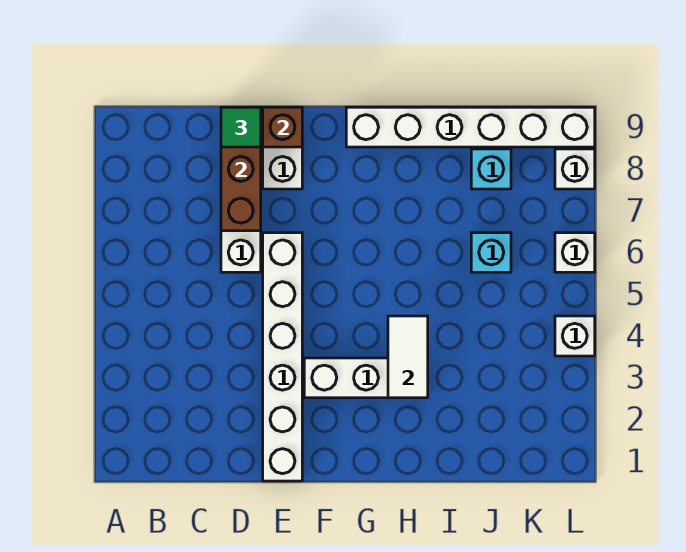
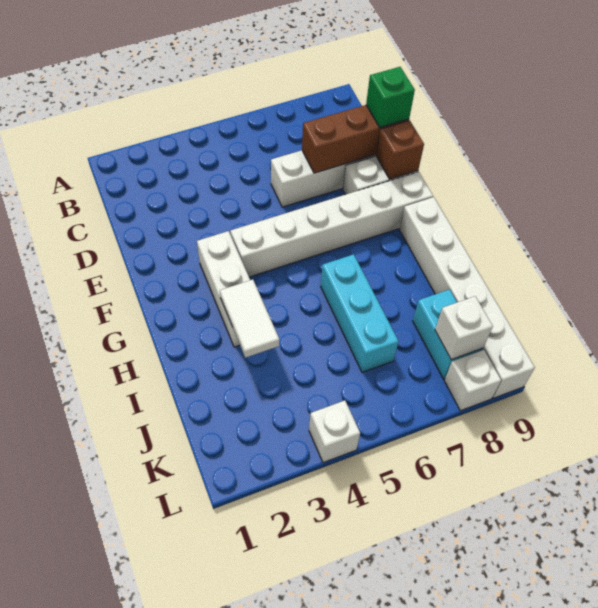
green tile D9 level 3 -> green brick D9 level 3
white brick E1:E6 level 1 -> white brick F4:F9 level 1
white tile H3:H4 level 2 -> white tile H3:I3 level 2
cyan brick J6 level 1 -> cyan brick H6:J6 level 1
cyan brick J8 level 1 -> cyan brick J8:K8 level 1
white brick L6 level 1 -> white brick K8 level 2

